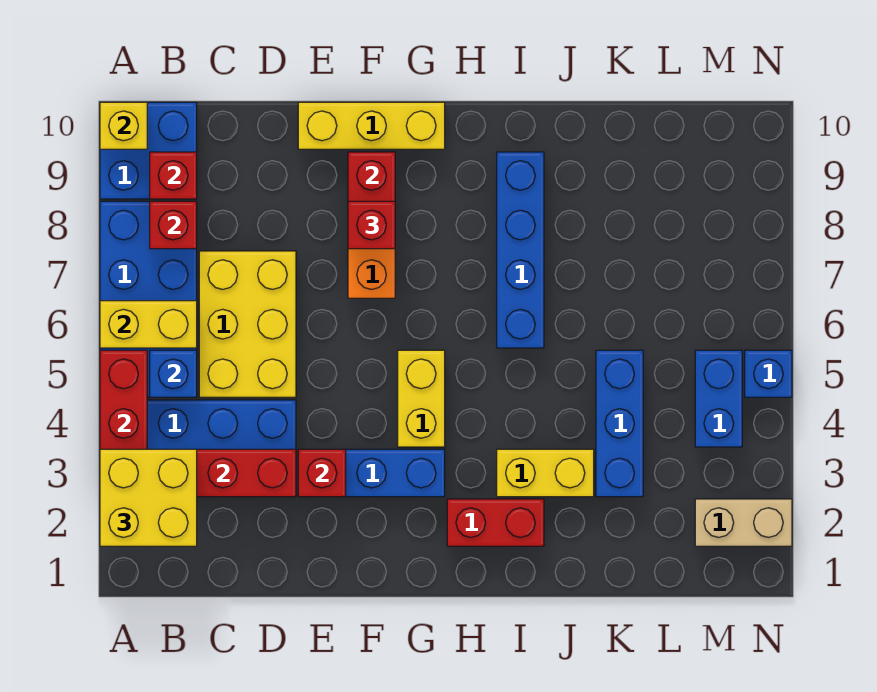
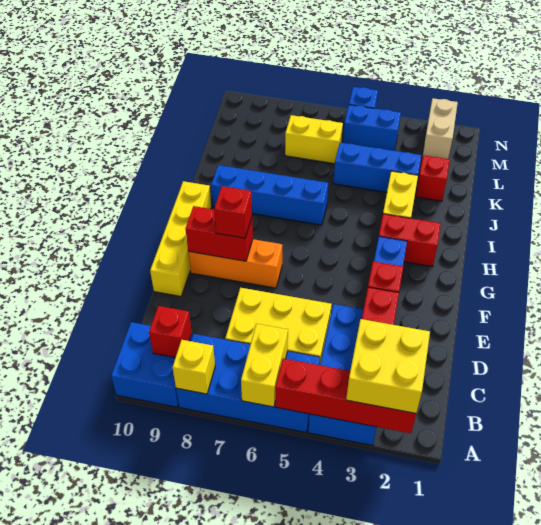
yellow brick A10 level 2 -> yellow brick A8 level 2
blue brick B5 level 2 -> none
red brick B8 level 2 -> red brick K2 level 1
yellow brick E10:G10 level 1 -> yellow brick E10:H10 level 1
yellow brick G4:G5 level 1 -> yellow brick L6:L7 level 1
red brick H2:I2 level 1 -> red brick H2:H3 level 1

